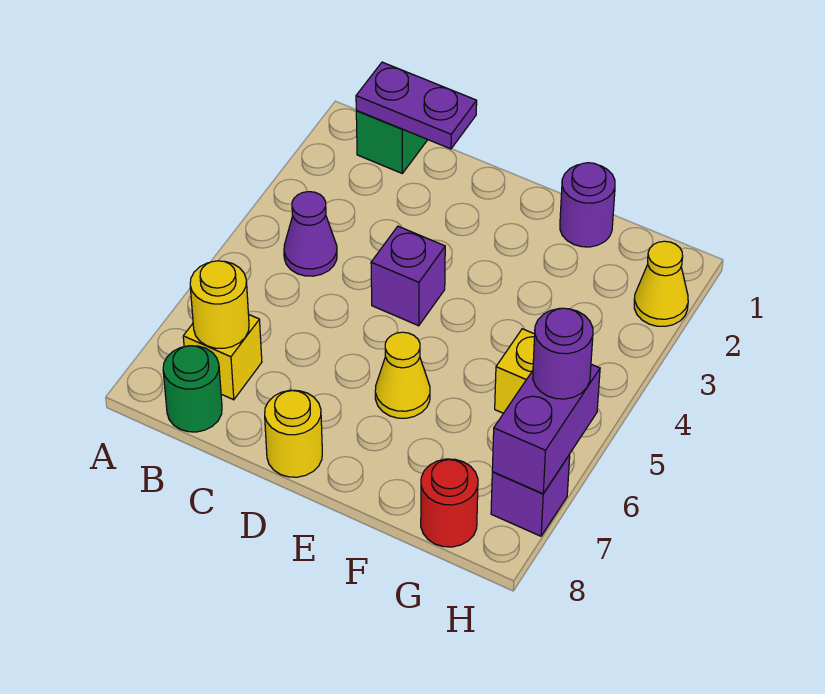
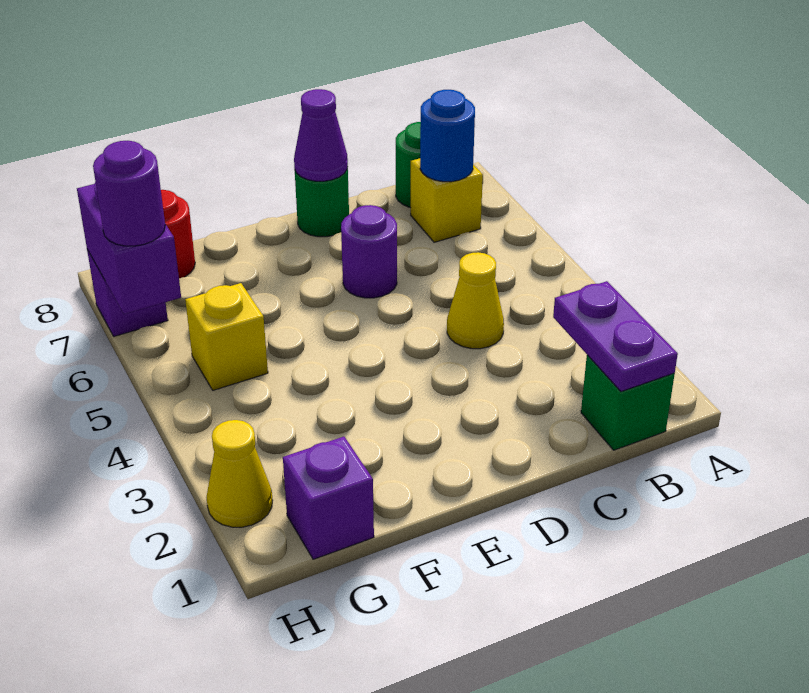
purple plate B1:C1 level 2 -> purple plate B1:B2 level 2
purple cone B4 level 1 -> purple cone D8 level 2
yellow round brick B7 level 2 -> blue round brick B7 level 2
purple brick D4 level 1 -> purple brick G1 level 1
yellow round brick D8 level 1 -> green round brick D8 level 1
yellow cone E6 level 1 -> yellow cone C4 level 1
purple round brick F1 level 1 -> purple round brick D6 level 1

